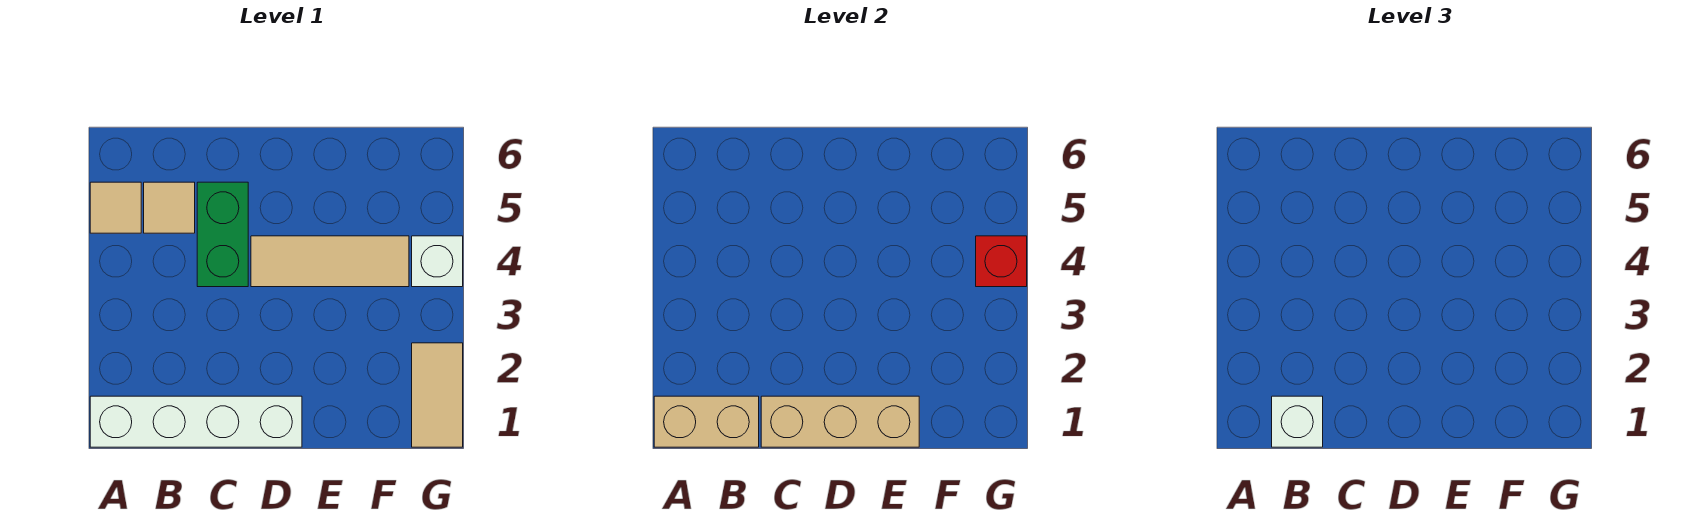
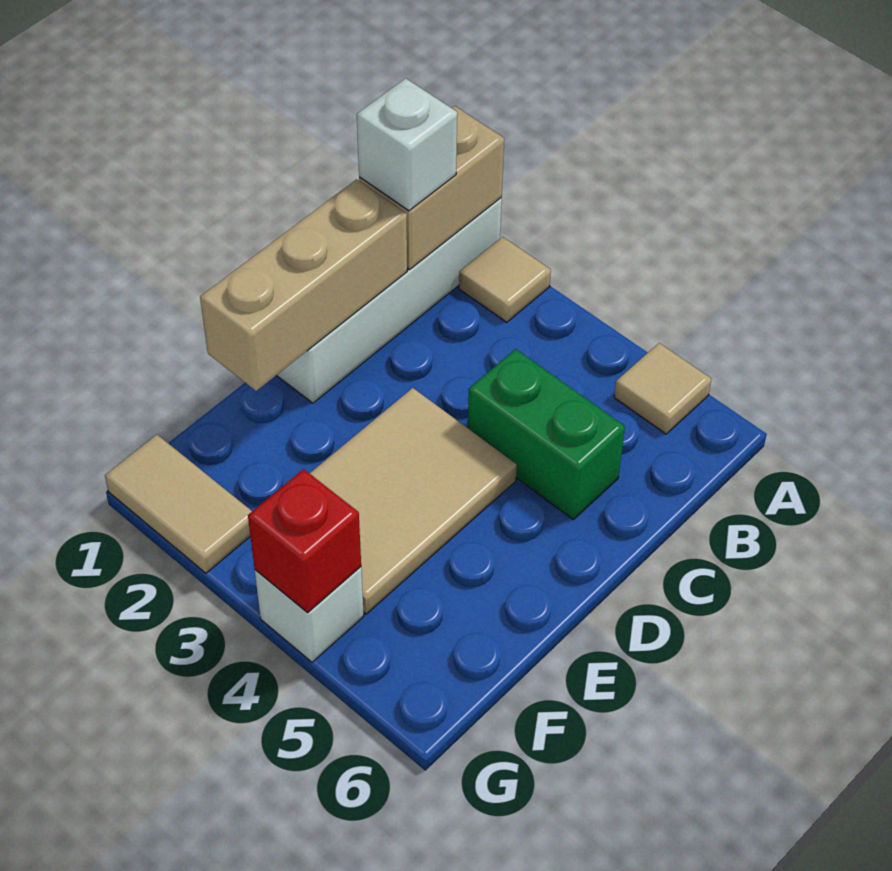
tan tile B5 level 1 -> tan tile A2 level 1
tan tile D4:F4 level 1 -> tan tile D3:F4 level 1

